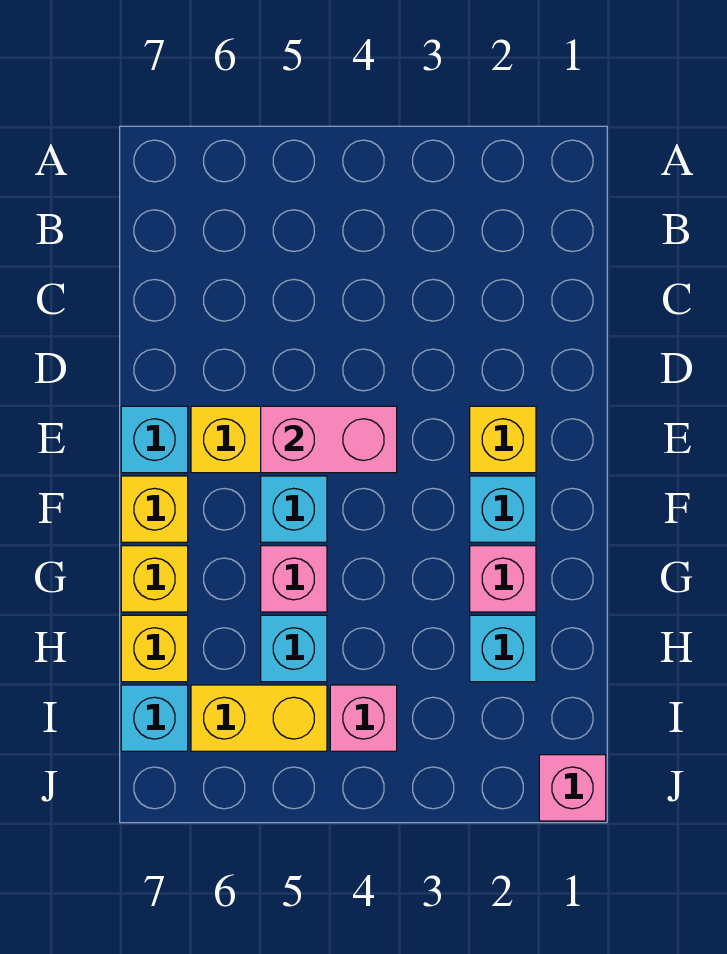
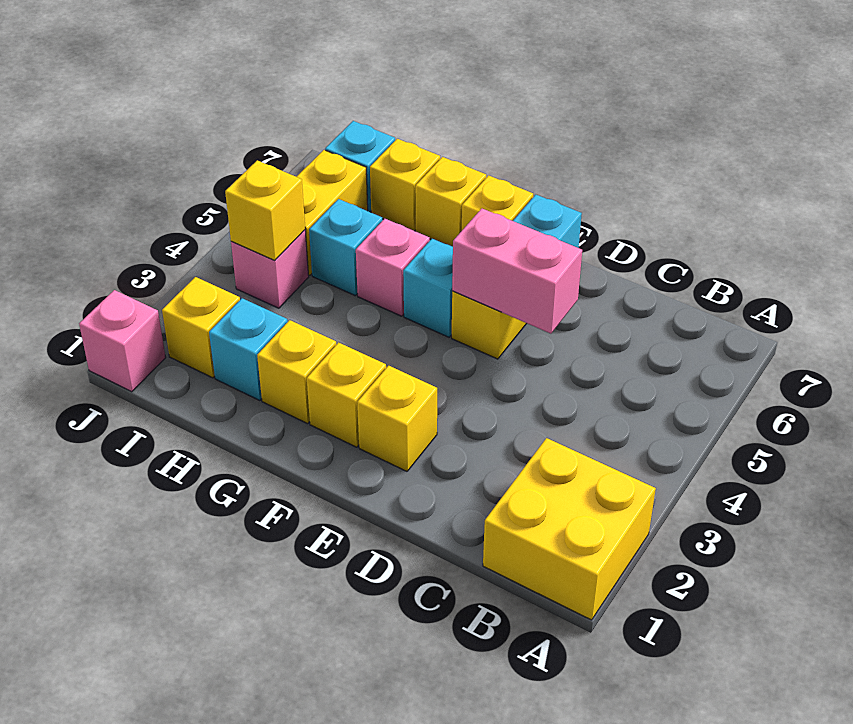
none -> yellow brick A1:B2 level 1
pink brick E4:E5 level 2 -> pink brick D5:E5 level 2
cyan brick F2 level 1 -> yellow brick F2 level 1
pink brick G2 level 1 -> yellow brick G2 level 1
none -> yellow brick I2 level 1
none -> yellow brick I4 level 2

